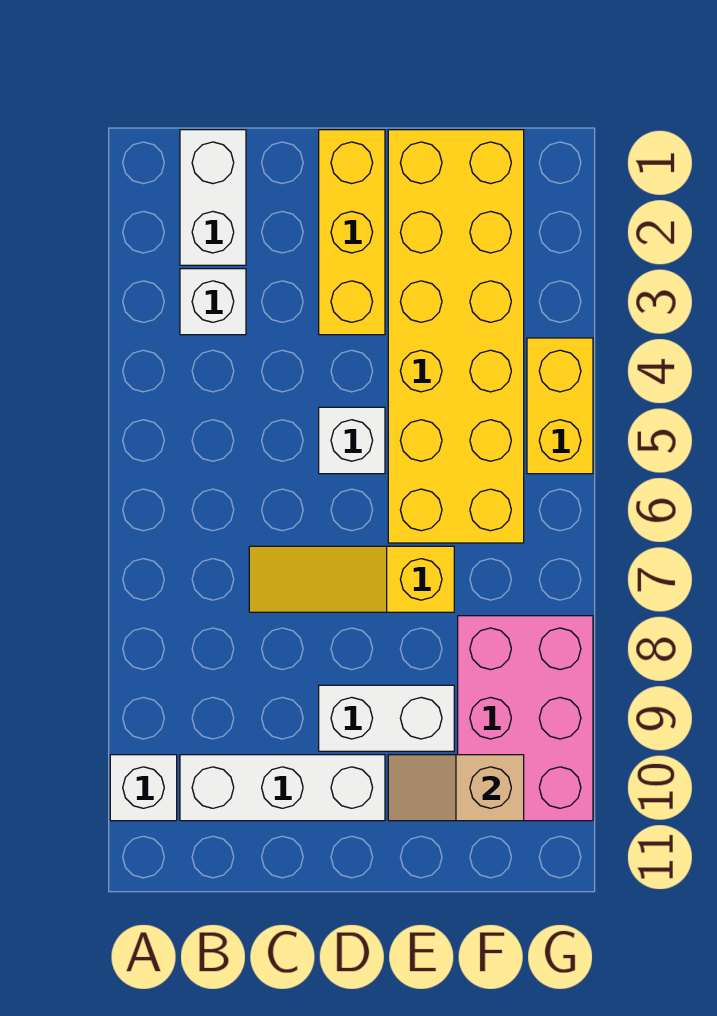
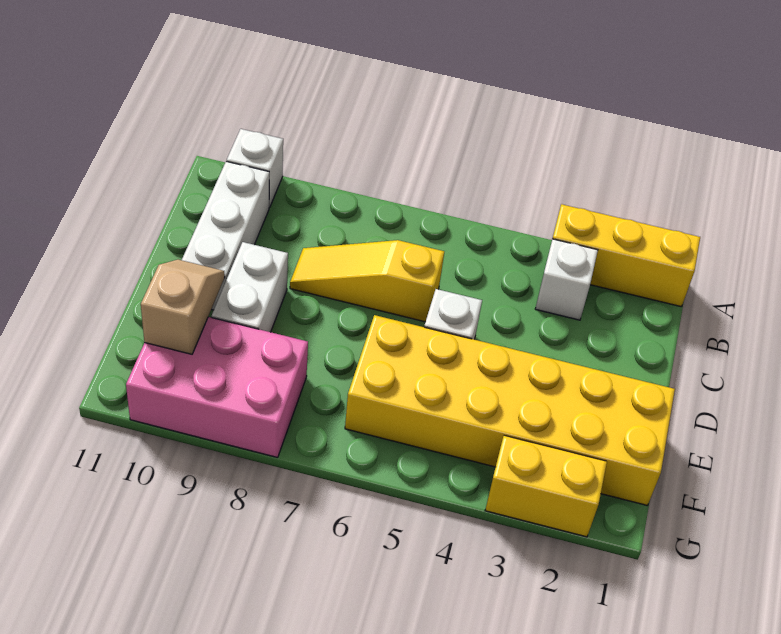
white brick B1:B2 level 1 -> none
yellow slope C7:E7 level 1 top E -> yellow slope C6:C8 level 1 top 6
yellow brick D1:D3 level 1 -> yellow brick A1:A3 level 1
yellow brick G4:G5 level 1 -> yellow brick G2:G3 level 1

